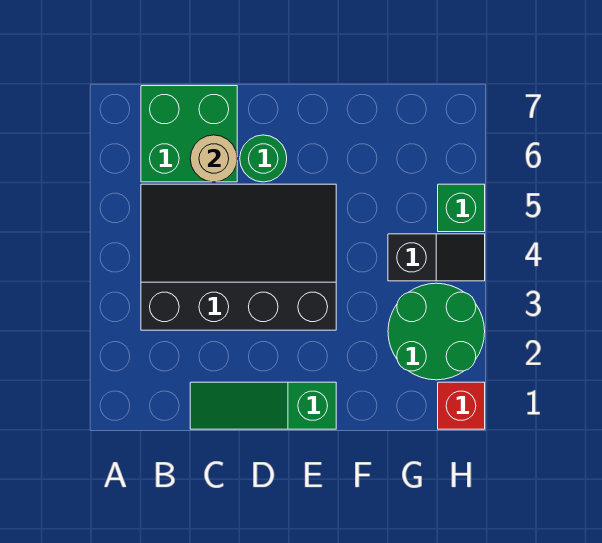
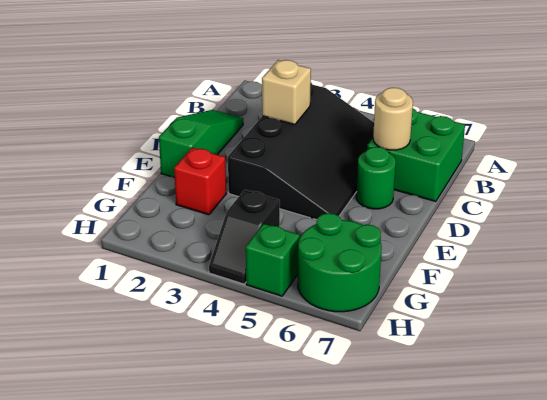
none -> tan brick C3 level 2
green round brick G2:H3 level 1 -> green round brick G6:H7 level 1
red brick H1 level 1 -> red brick F2 level 1

